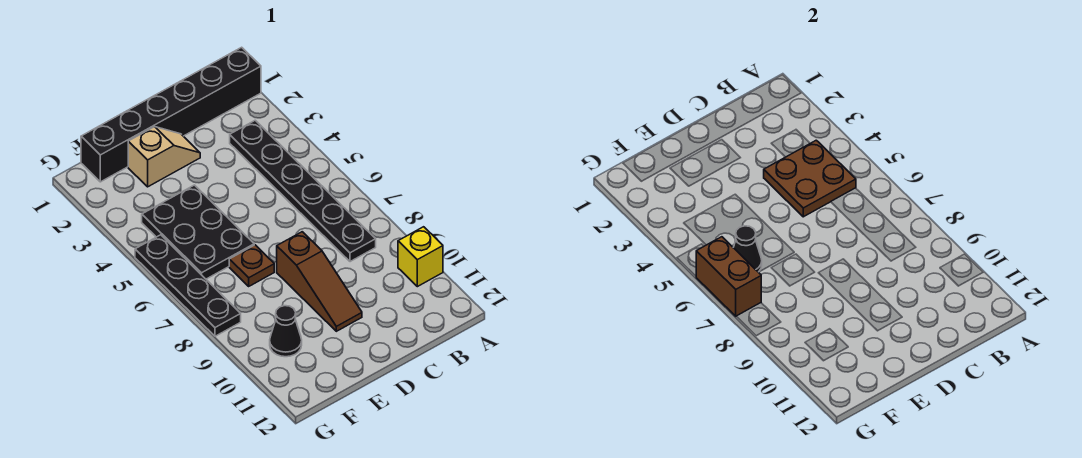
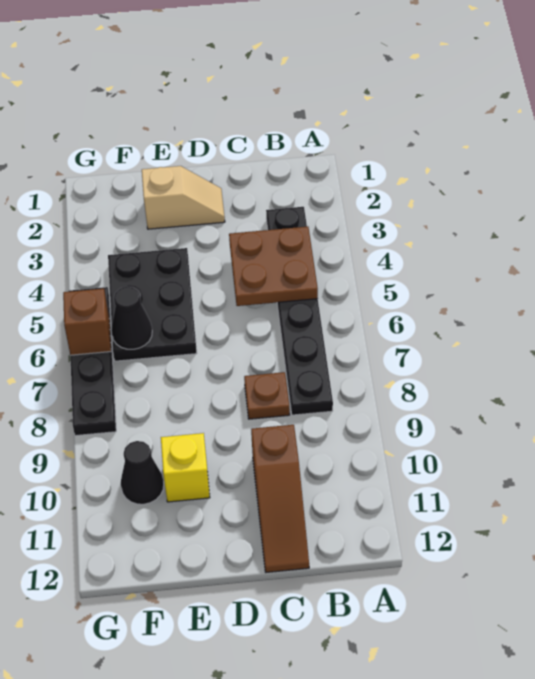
black brick A1:F1 level 1 -> none
yellow brick A10 level 1 -> yellow brick E10 level 1
brown slope D8:D10 level 1 top 8 -> brown slope C10:C12 level 1 top 10
brown plate E7 level 1 -> brown plate C8 level 1
brown brick G6:G7 level 2 -> brown brick G6 level 2

